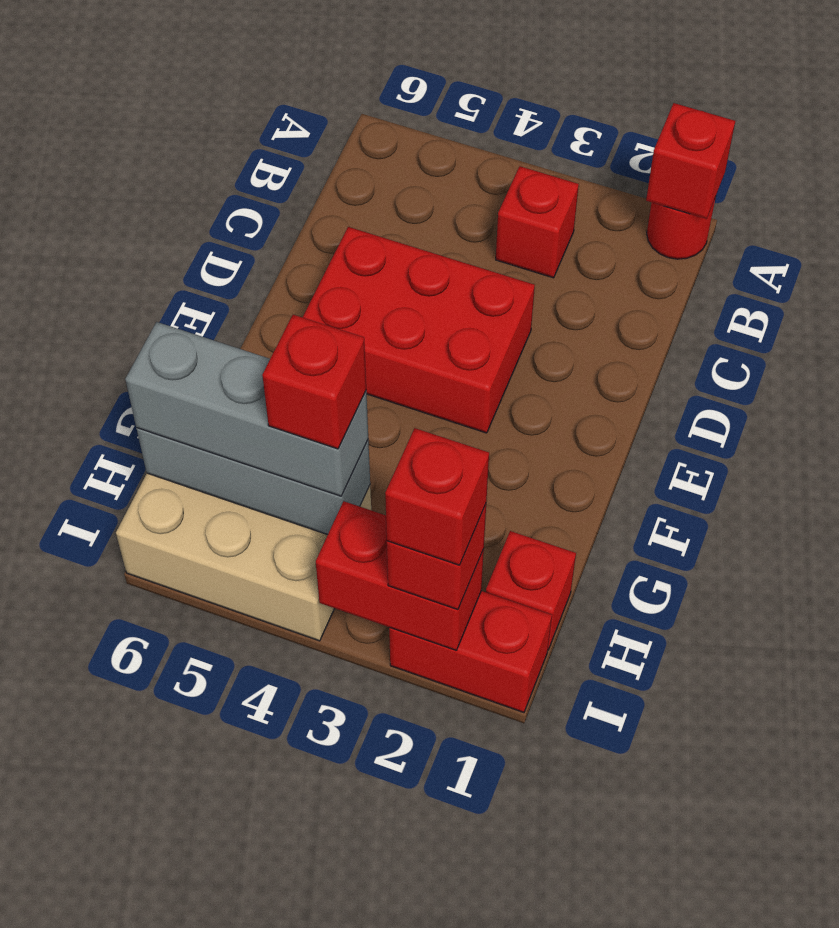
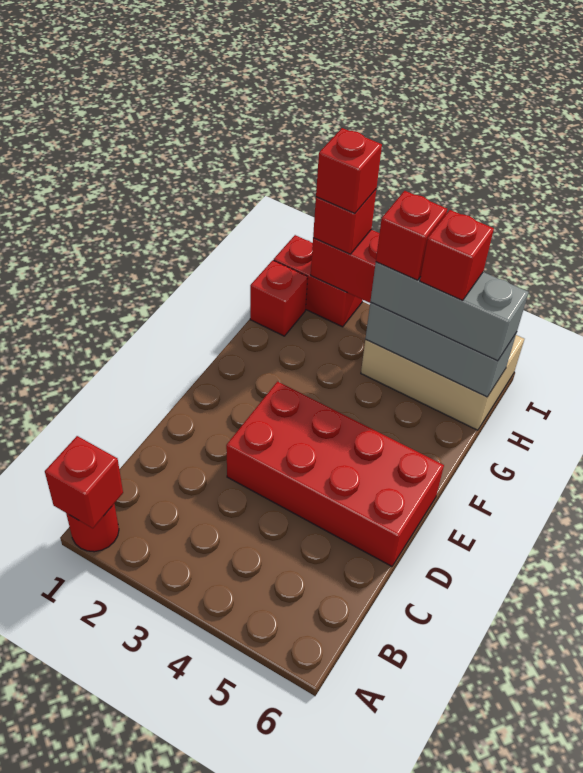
red brick B3 level 1 -> red brick H5 level 4
red brick D3:E5 level 1 -> red brick D3:E6 level 1

